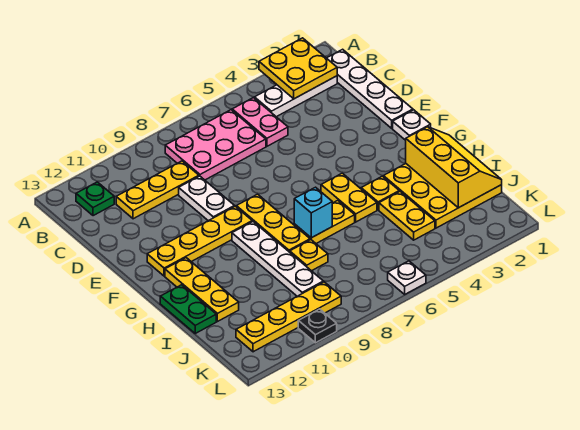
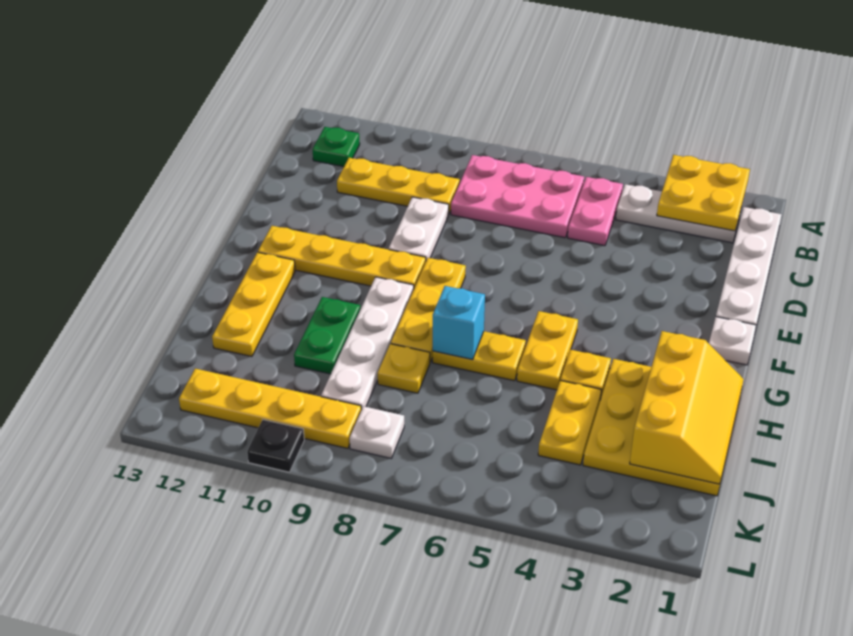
green plate H13:I13 level 1 -> green plate H10:I10 level 1
white plate L6 level 1 -> white plate K8 level 1

